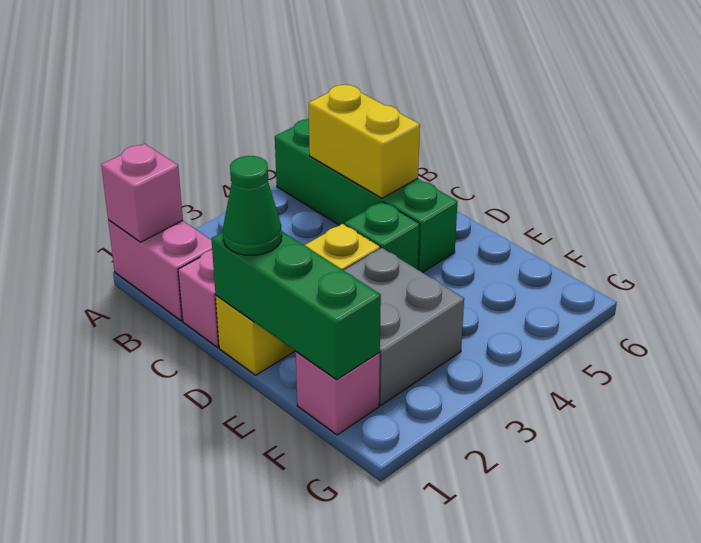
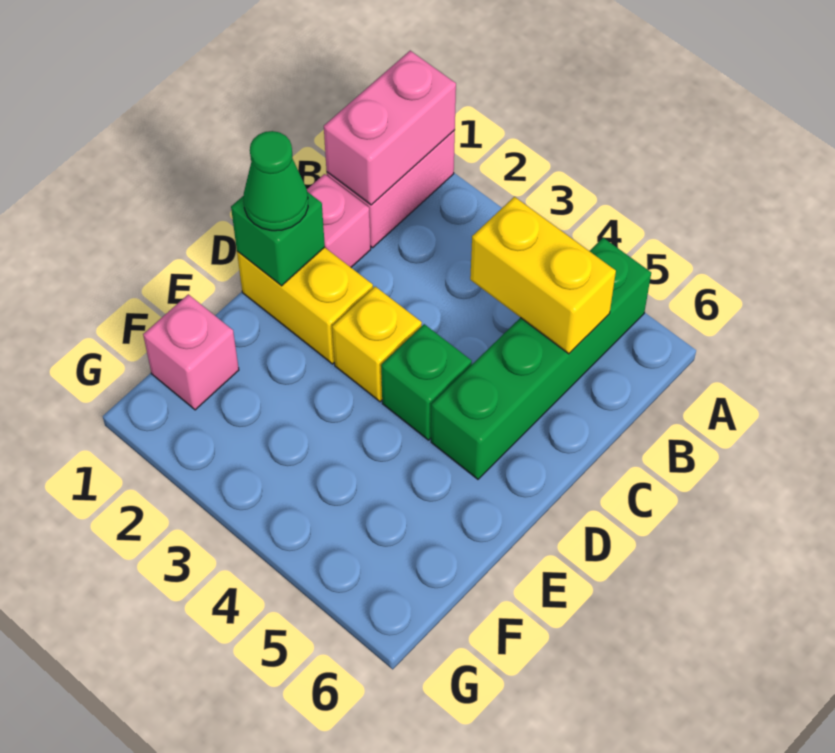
pink brick A1 level 2 -> pink brick A1:B1 level 2
yellow brick B5:C5 level 2 -> yellow brick B4:B5 level 2
green brick D1:F1 level 2 -> green brick D1 level 2
grey brick E2:F3 level 1 -> none

